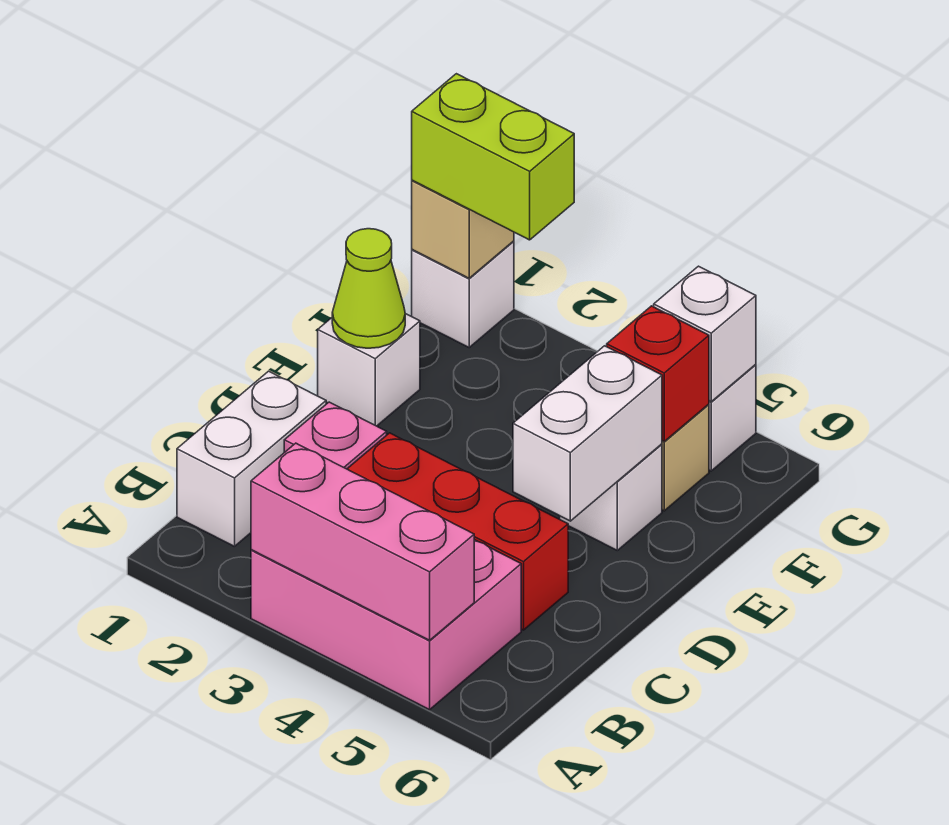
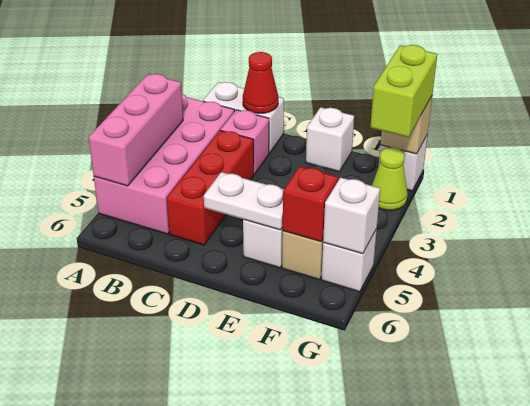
pink brick A3:B5 level 1 -> pink brick A2:B5 level 1
none -> red cone C1 level 2
white brick D5:E5 level 2 -> white plate D5:E5 level 2
lime cone E1 level 2 -> lime cone G2 level 1

